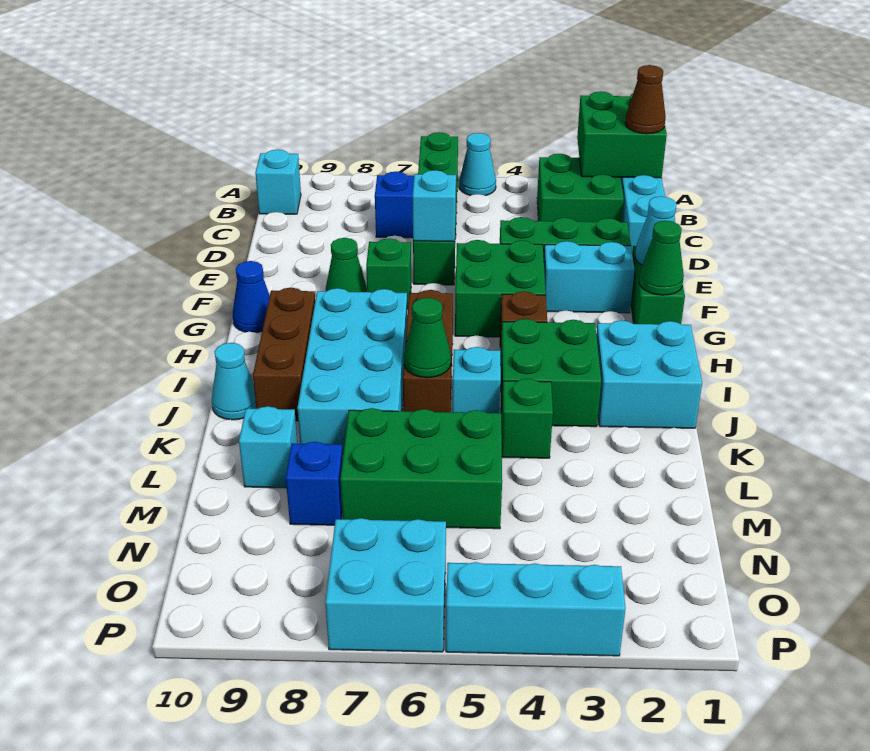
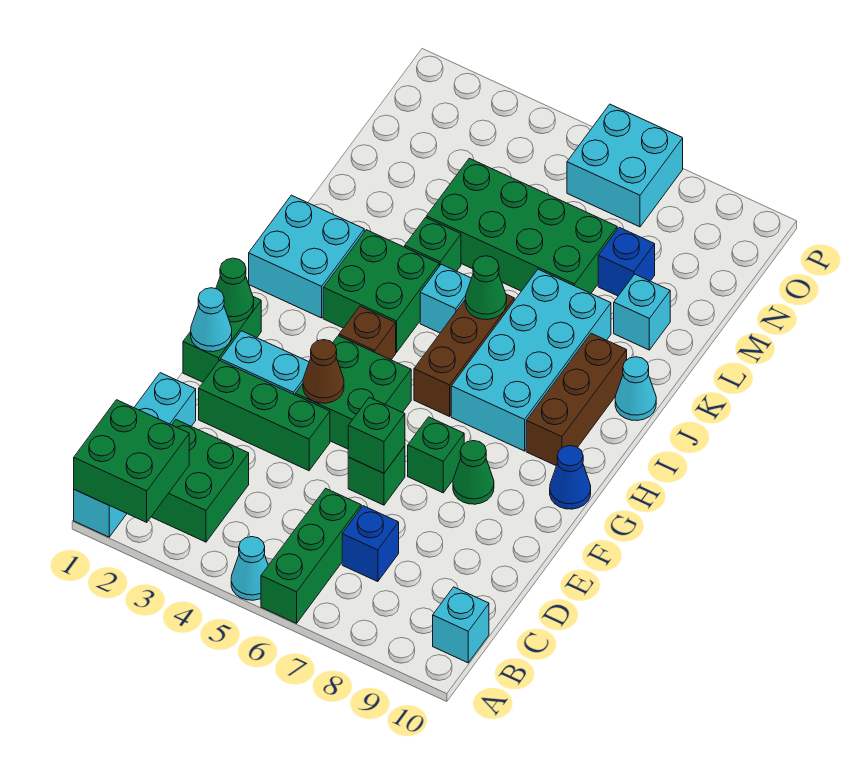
brown cone B1 level 3 -> brown cone F4 level 2
cyan brick E6 level 2 -> green brick E6 level 2
green brick L5:M7 level 1 -> green brick L4:M7 level 1
cyan brick P3:P5 level 1 -> none

